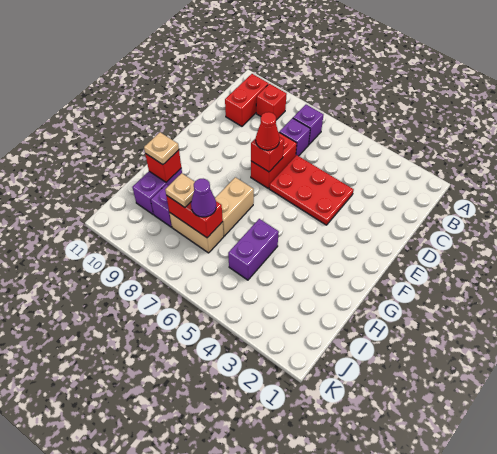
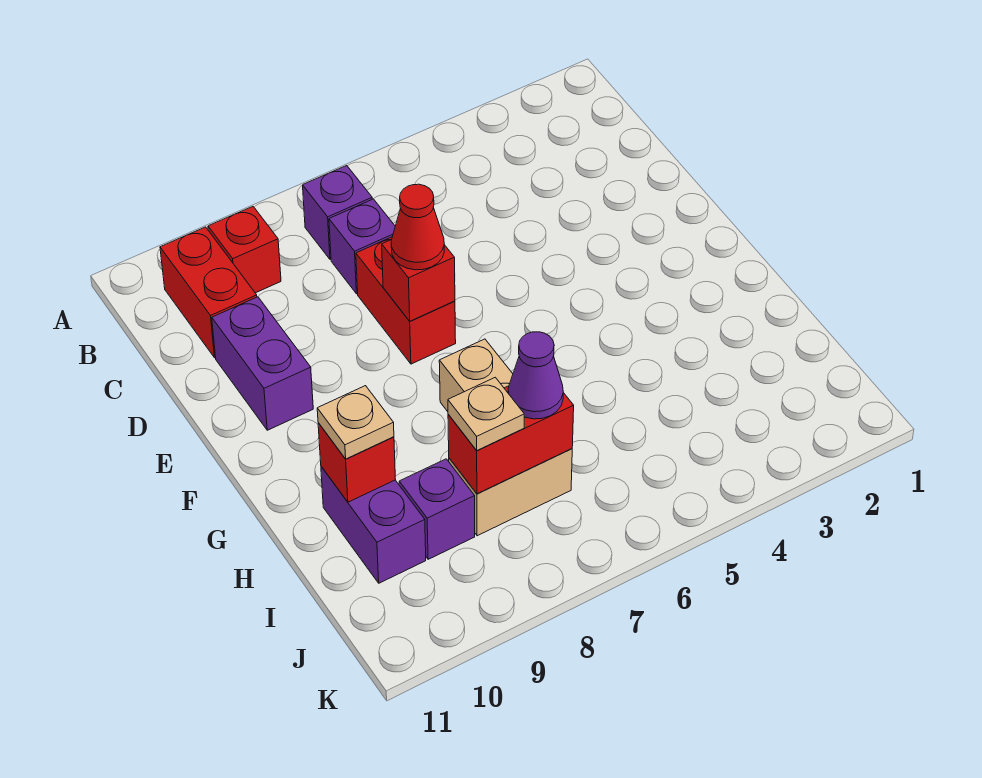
red plate D4:E6 level 1 -> none
purple brick H5:I5 level 1 -> purple brick D10:E10 level 1

